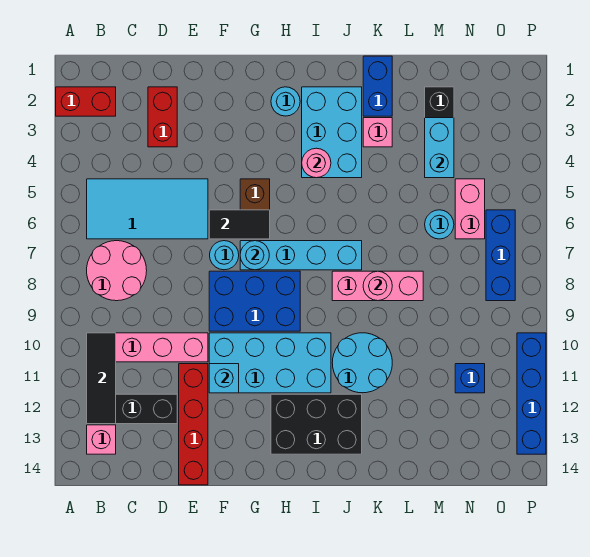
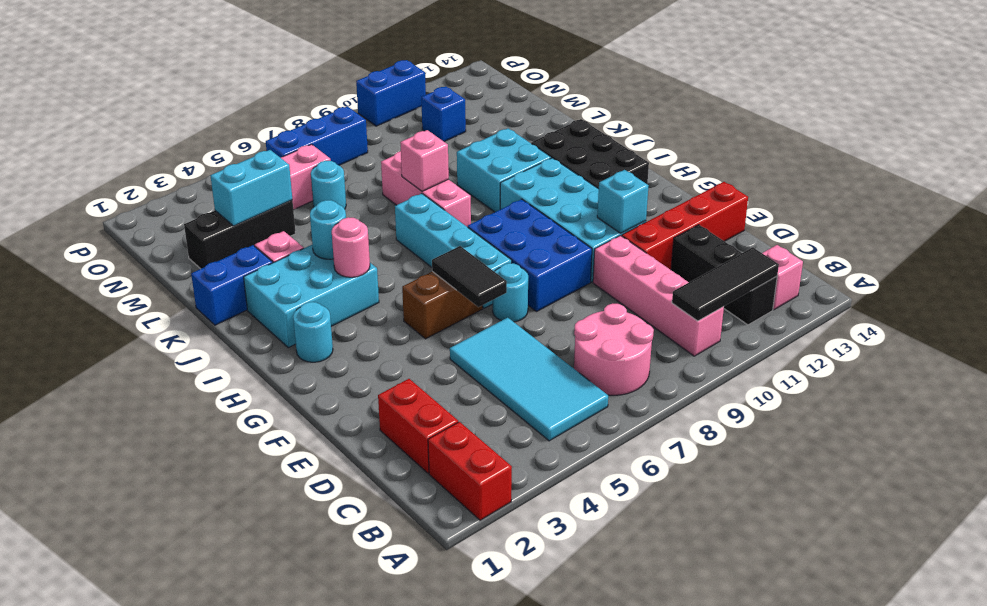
red brick D2:D3 level 1 -> red brick C2:D2 level 1
cyan round brick G7 level 2 -> cyan round brick J4 level 2
cyan round brick J10:K11 level 1 -> cyan brick J10:K11 level 1
pink round brick K8 level 2 -> pink brick K8 level 2
blue brick P10:P13 level 1 -> blue brick P10:P11 level 1

